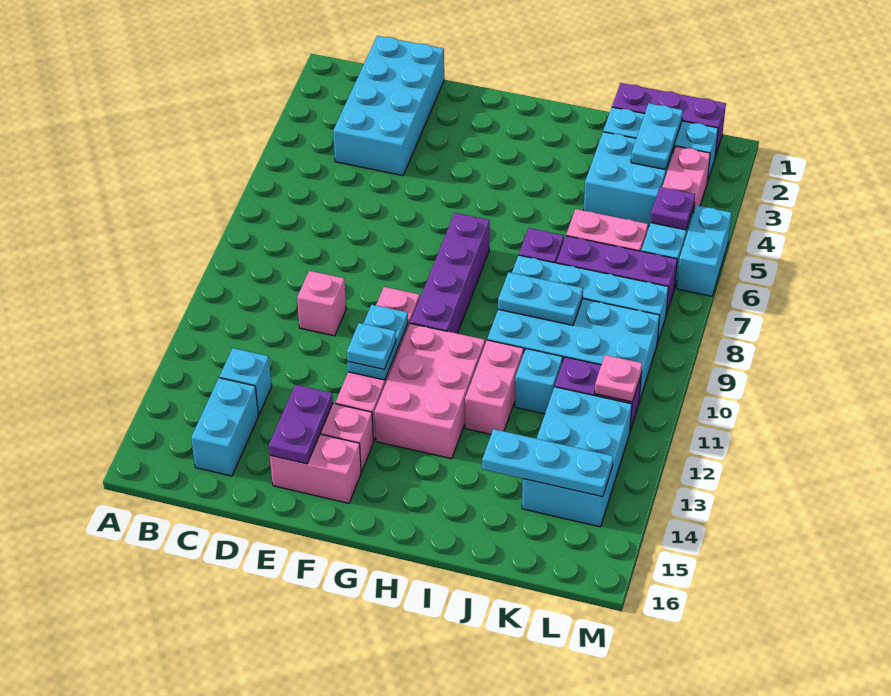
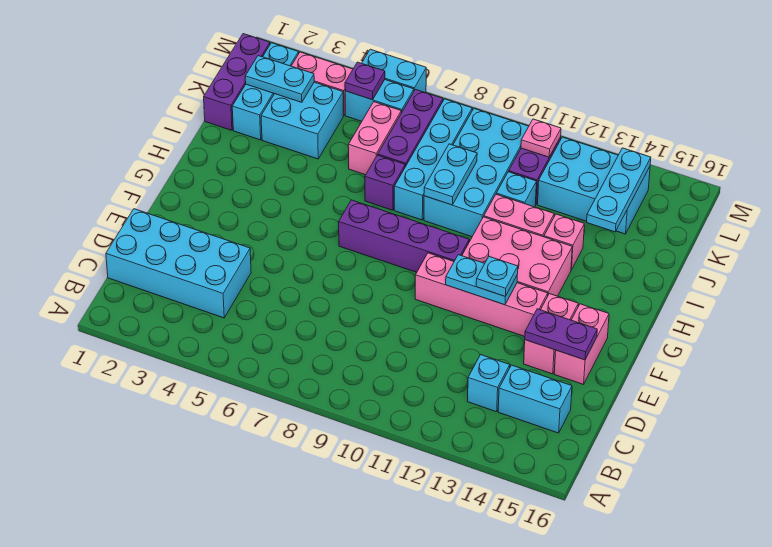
pink brick D10 level 1 -> pink brick I13 level 1

